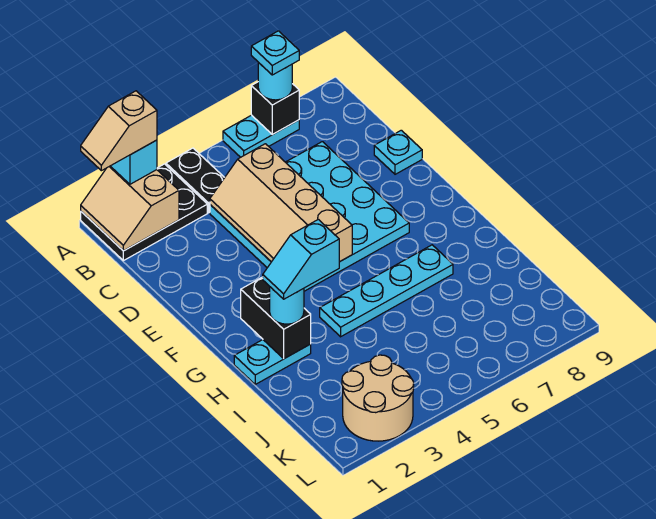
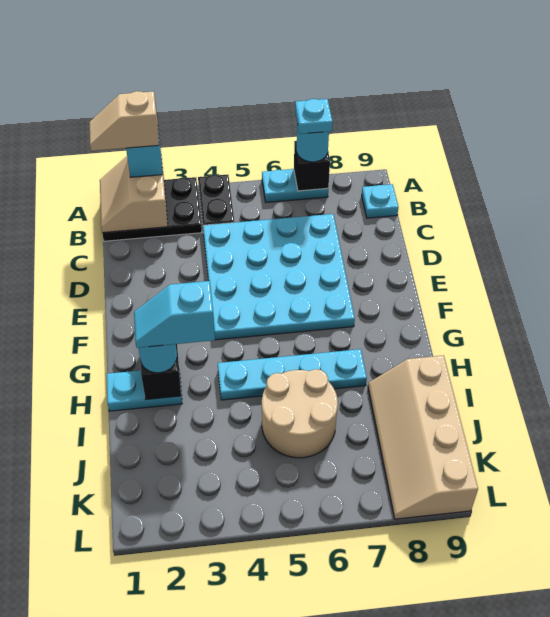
tan slope C4:F5 level 2 top 5 -> tan slope I8:L9 level 1 top 9
cyan plate D9 level 1 -> cyan plate B9 level 1
tan round brick K2:L3 level 1 -> tan round brick I5:J6 level 1

